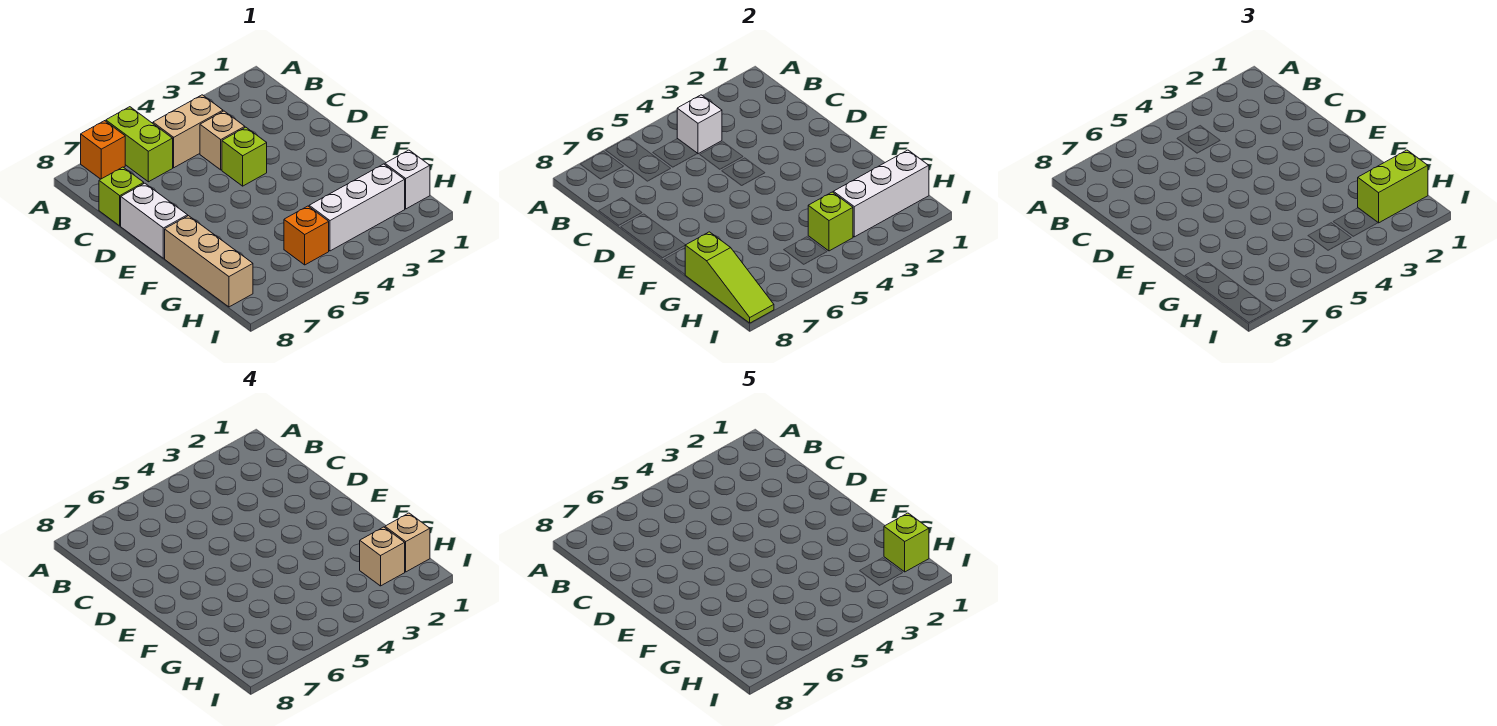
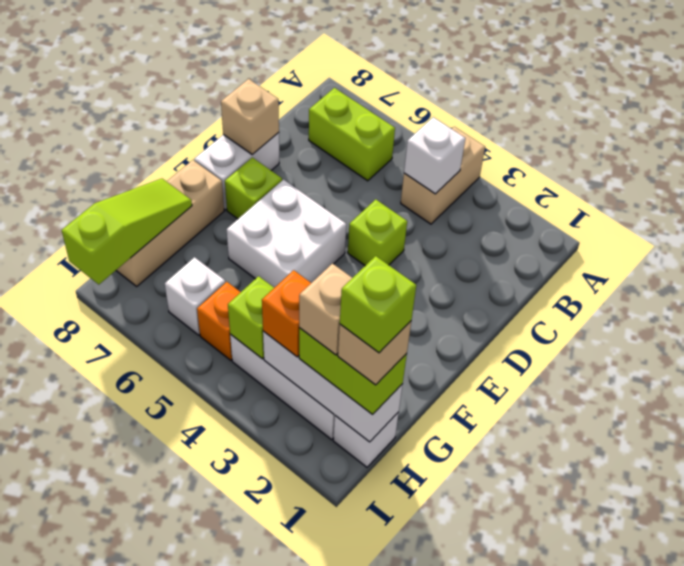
lime brick A6:B6 level 1 -> lime brick B6:B7 level 1
orange brick A7 level 1 -> orange brick H3 level 3
tan brick B4:B5 level 1 -> tan brick A4:B4 level 1
tan brick C4 level 1 -> tan brick D8 level 2
lime brick C8 level 1 -> lime brick E7 level 1
none -> white brick E5:F6 level 1
lime slope G8:I8 level 2 top G -> lime slope G8:I8 level 2 top I
none -> white brick H6 level 1

